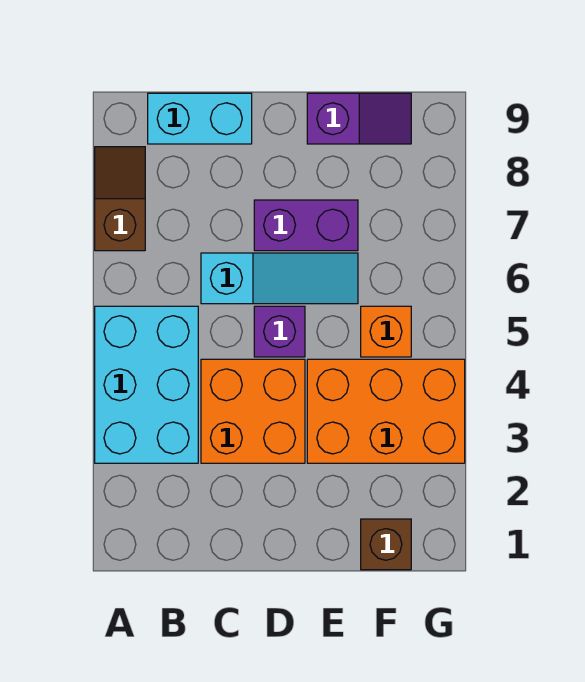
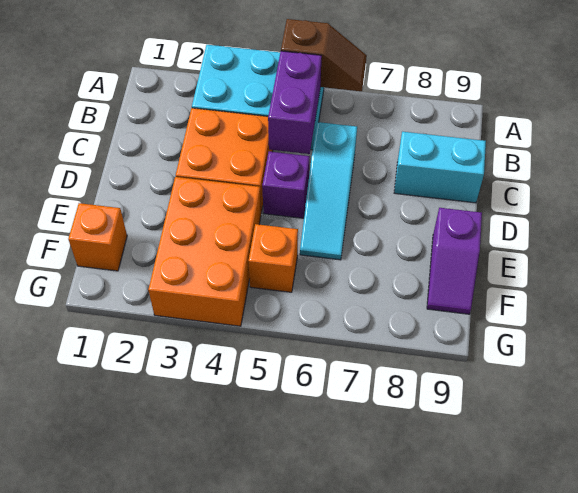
brown slope A7:A8 level 1 top 7 -> brown slope A5:A6 level 2 top 5
cyan brick B9:C9 level 1 -> cyan brick C8:C9 level 1
purple brick D7:E7 level 1 -> purple brick B5:C5 level 2
brown brick F1 level 1 -> orange brick F1 level 1

